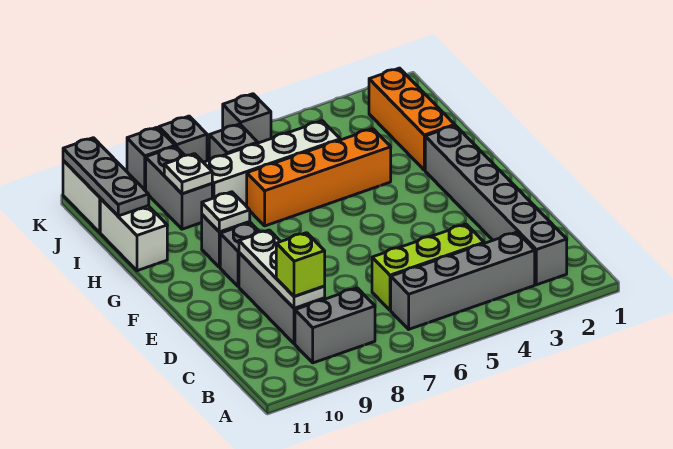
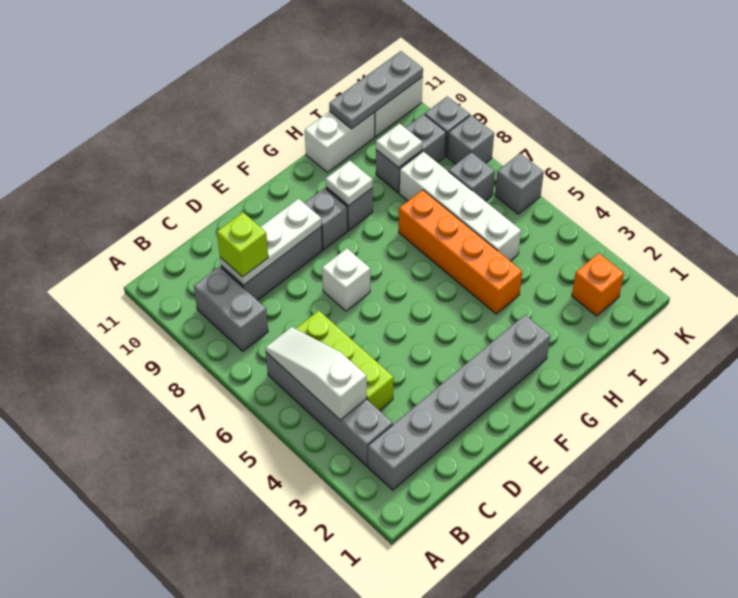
none -> white slope B4:B6 level 2 top 4
none -> white brick E7 level 1
orange brick H2:J2 level 1 -> orange brick J2 level 1

